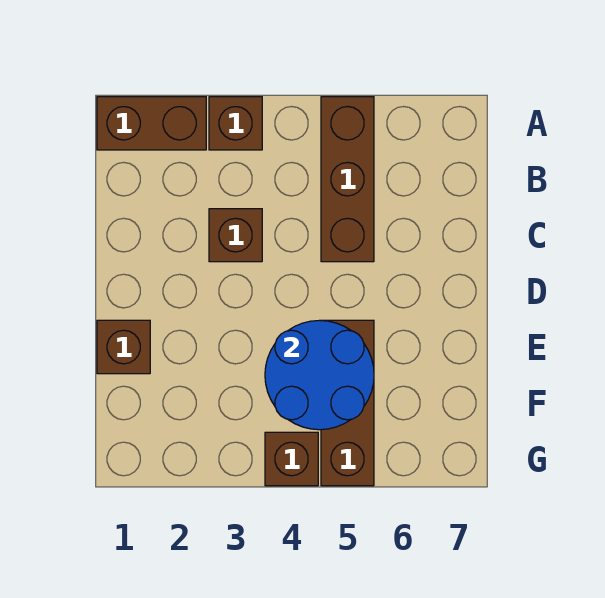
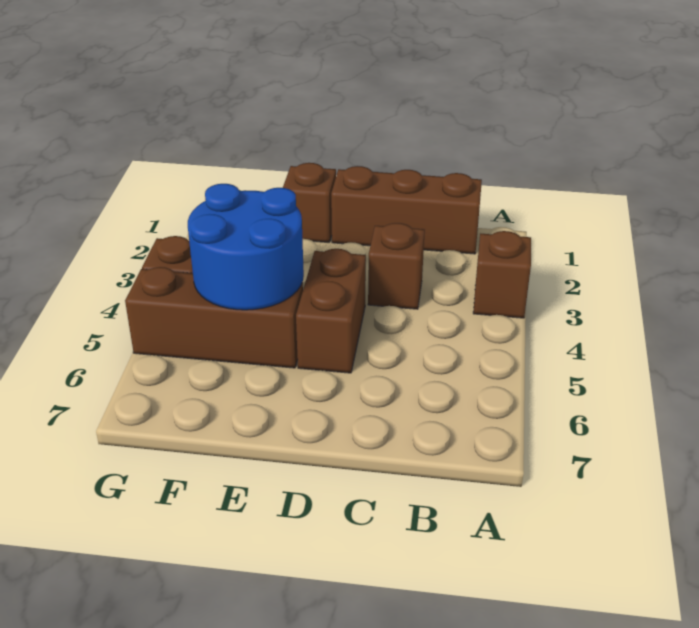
brown brick A1:A2 level 1 -> brown brick D4:D5 level 1
brown brick A5:C5 level 1 -> brown brick B1:D1 level 1

